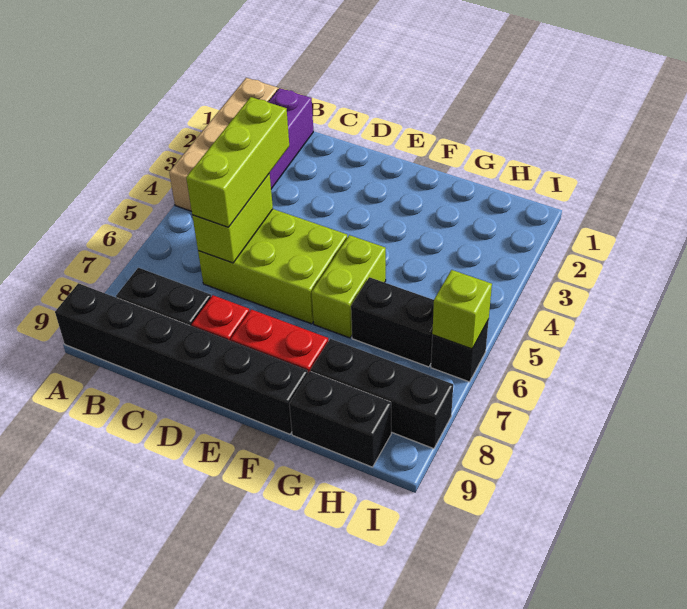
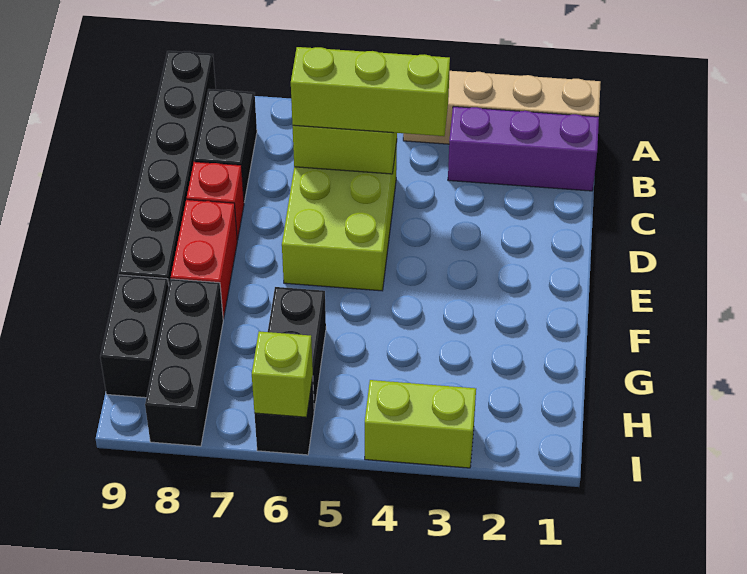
lime brick F5:F6 level 1 -> lime brick I3:I4 level 1

